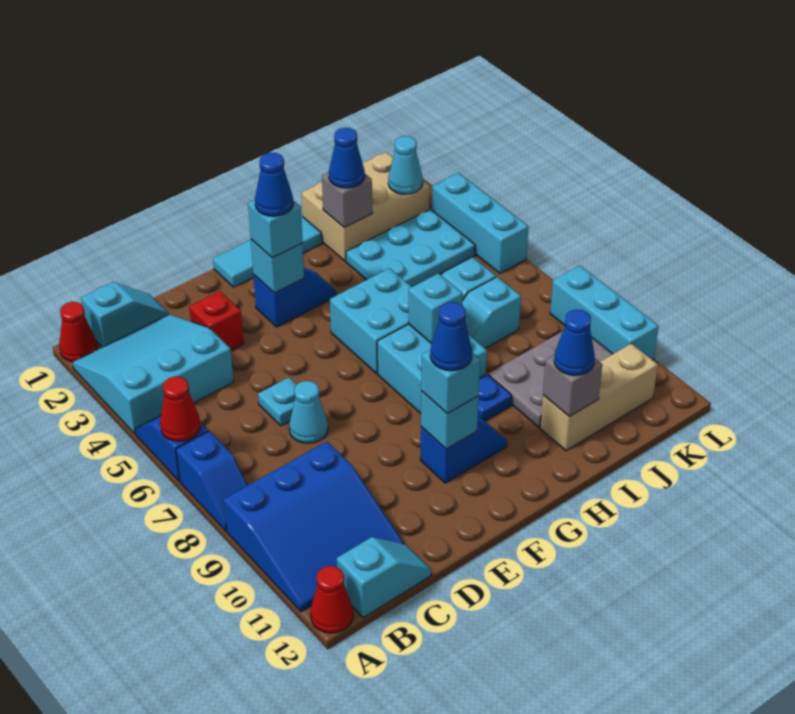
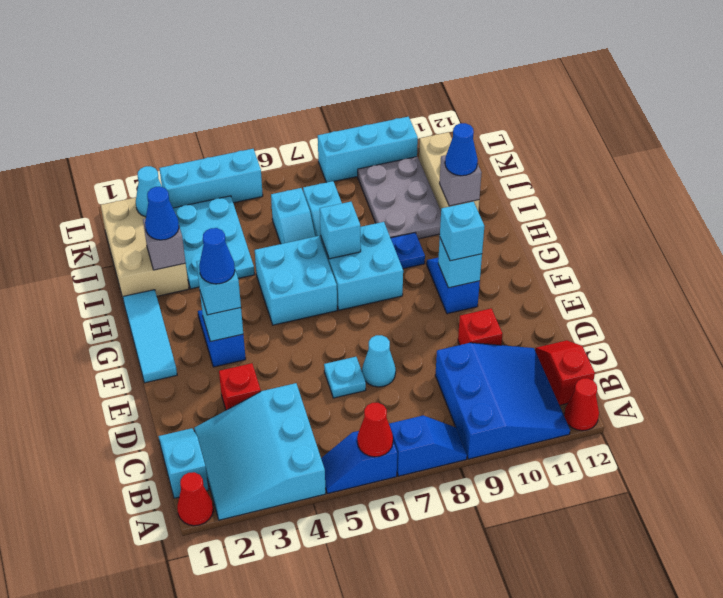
cyan slope B12:C12 level 1 top B -> red slope B12:C12 level 1 top B
none -> red brick D10 level 1
blue cone F10 level 4 -> none

